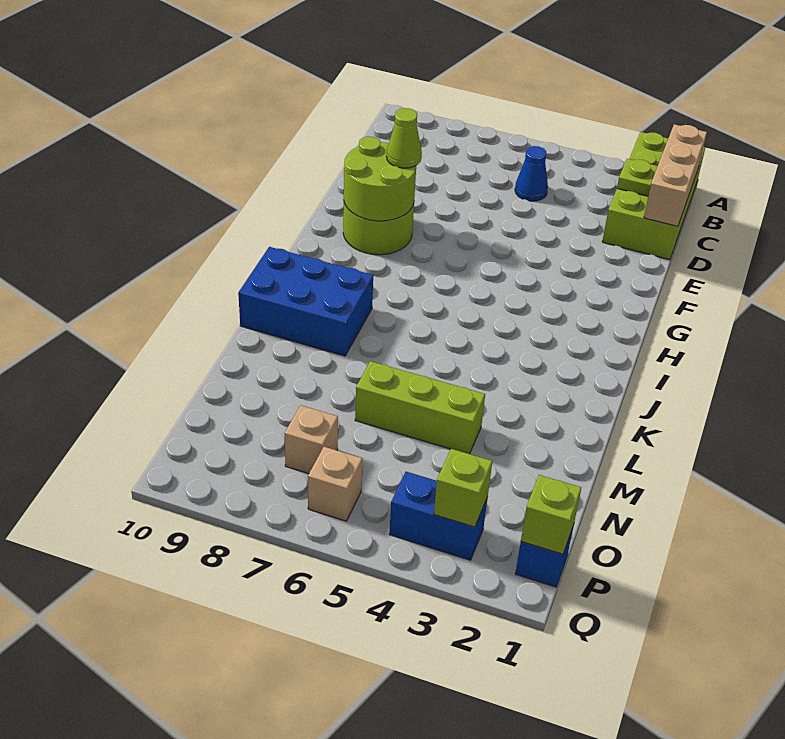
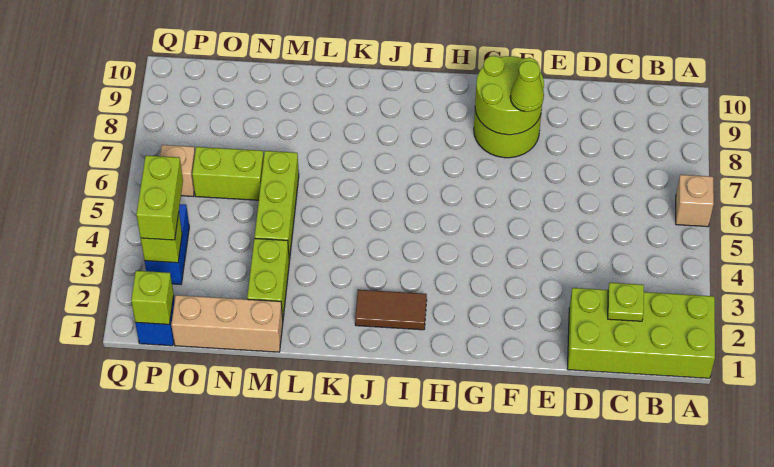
tan brick B1:D1 level 2 -> tan brick M1:O1 level 1
blue cone C5 level 1 -> none
none -> brown tile I2:J2 level 1
blue brick J8:K10 level 1 -> none
none -> lime brick M2:M3 level 1
none -> lime brick N6:O6 level 1
tan brick O7 level 1 -> tan brick A6 level 1
none -> lime brick P3:P4 level 3

